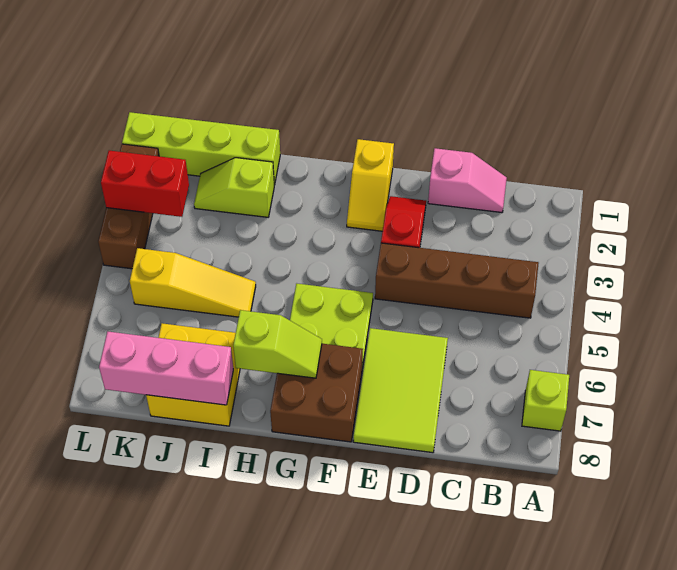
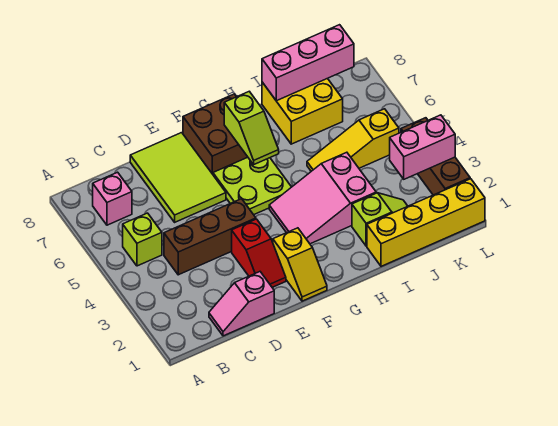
lime brick A7 level 1 -> lime brick B5 level 1
brown brick B4:E4 level 1 -> brown brick C4:E4 level 1
none -> pink brick B7 level 1
yellow slope F1:F2 level 1 top 1 -> yellow slope F1:F2 level 1 top 2
none -> pink slope G3:I4 level 1 top I
lime slope G7:H7 level 2 top H -> lime slope G6:G7 level 2 top 7
lime brick I1:L1 level 1 -> yellow brick I1:L1 level 1
red brick K3:L3 level 2 -> pink brick K3:L3 level 2

